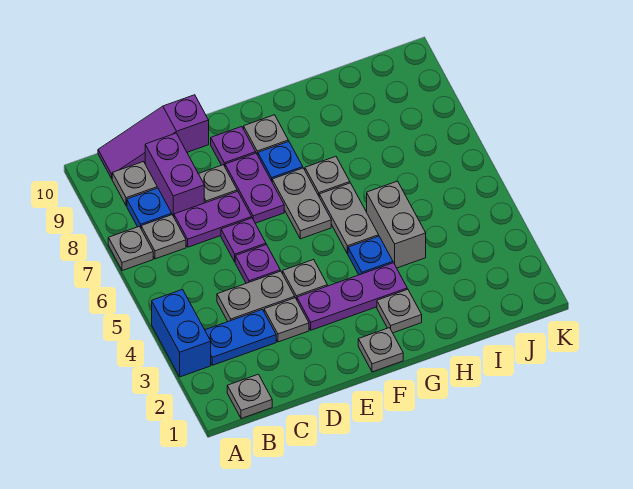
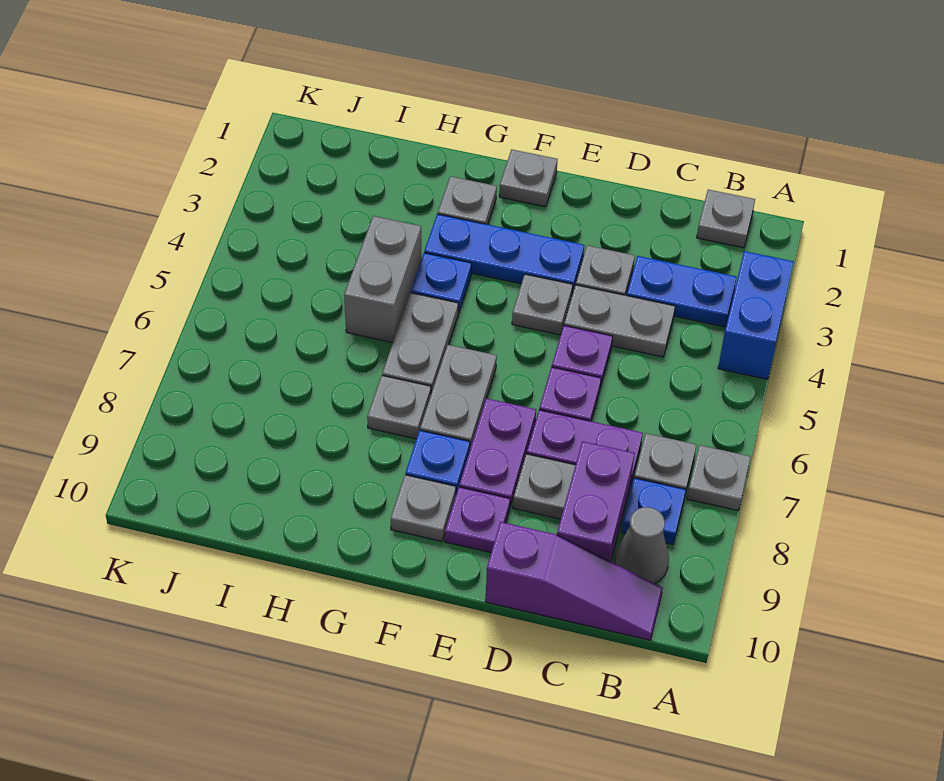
grey plate B9 level 1 -> grey cone B9 level 1
purple plate E3:G3 level 1 -> blue plate E3:G3 level 1

